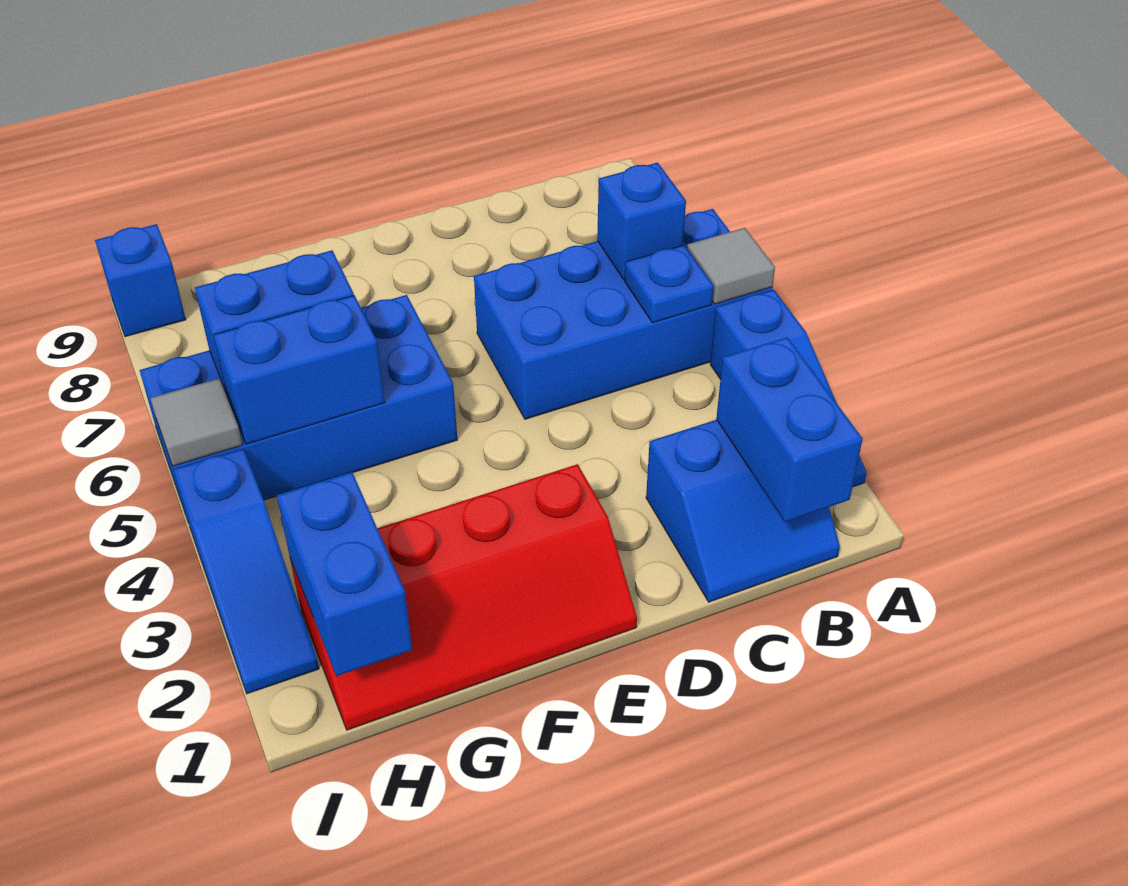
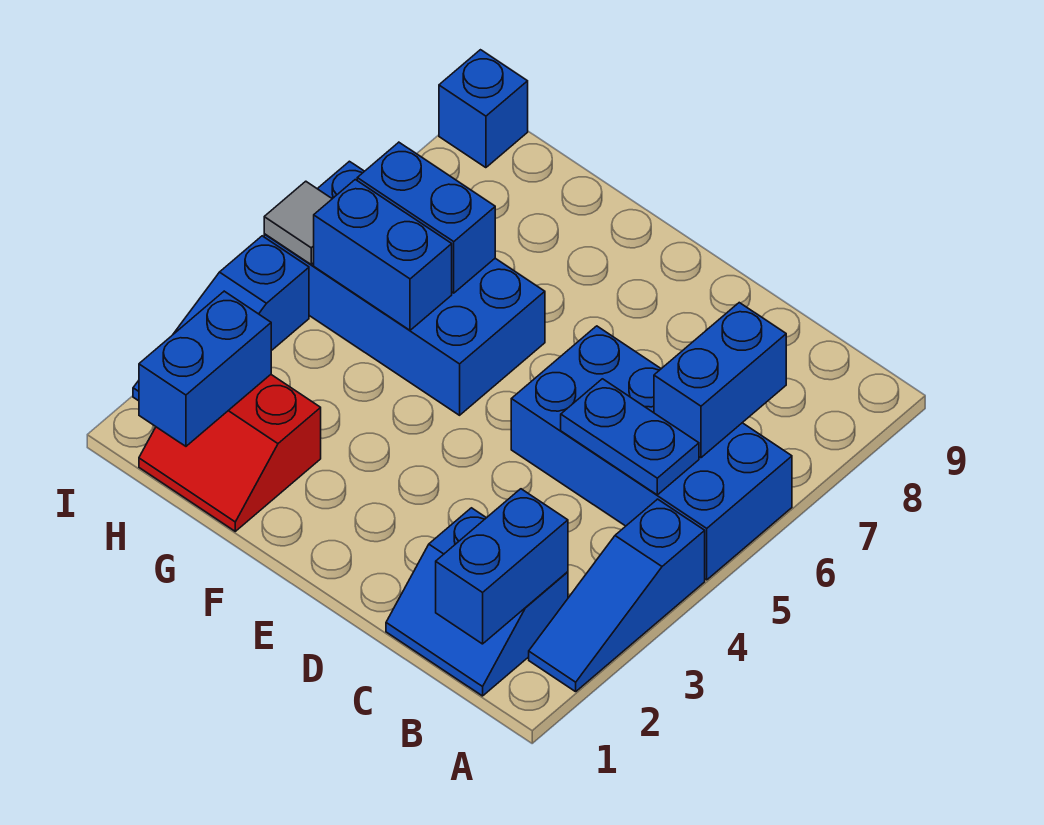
grey tile A5 level 2 -> none
blue plate B5 level 2 -> blue plate B5:C5 level 2
blue brick B6 level 2 -> blue brick B6:B7 level 2
red slope E1:H2 level 1 top 2 -> red slope G1:H2 level 1 top 2

